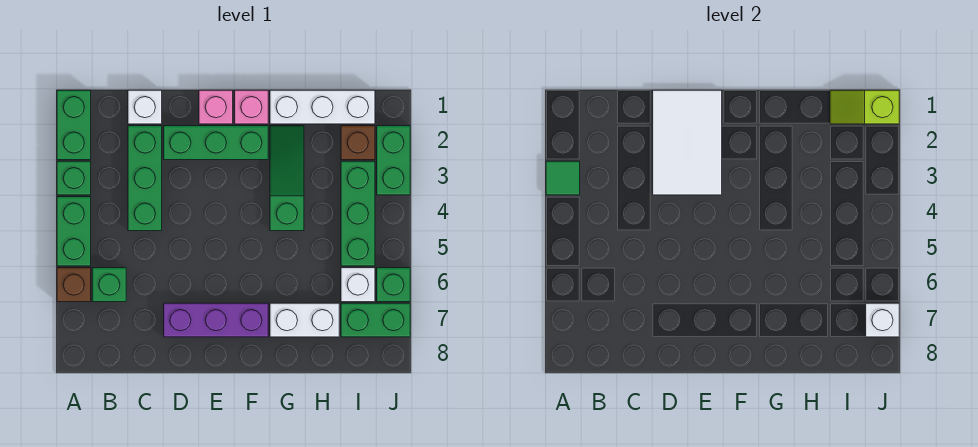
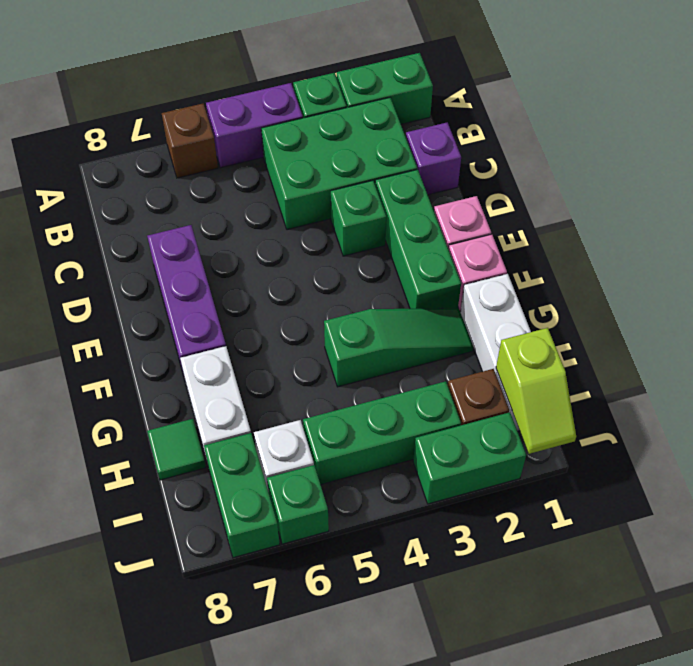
green tile A3 level 2 -> green tile H8 level 1
green brick A4:A5 level 1 -> purple brick A4:A5 level 1
green brick B6 level 1 -> green brick D3 level 1
white brick C1 level 1 -> purple brick C1 level 1
green brick C2:C4 level 1 -> green brick B2:C4 level 1
white tile D1:E3 level 2 -> none
lime slope I1:J1 level 2 top J -> lime slope I1:J1 level 2 top I
white brick J7 level 2 -> none

